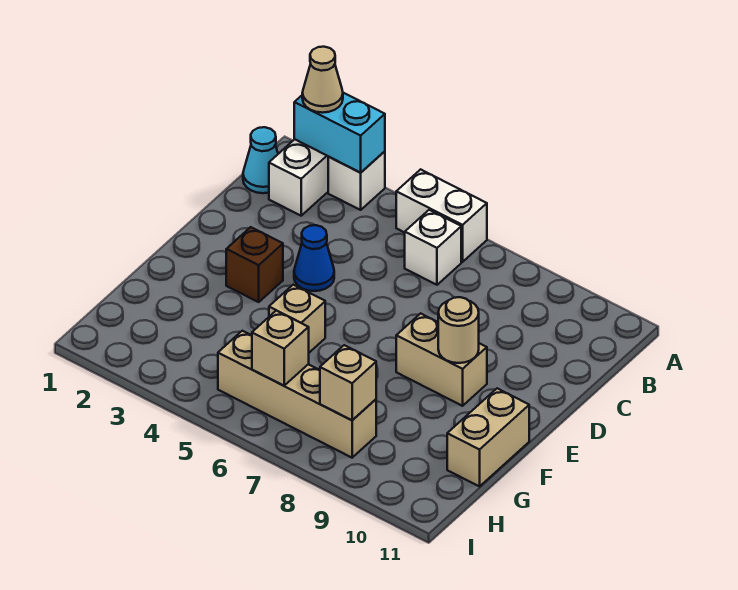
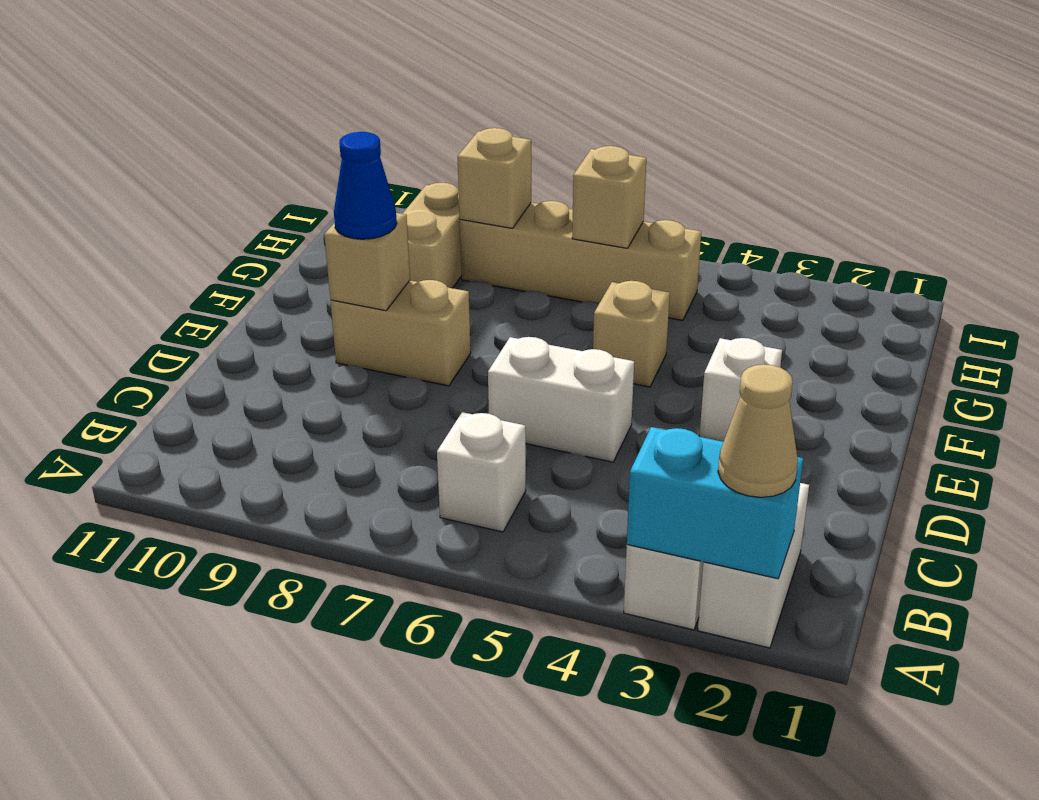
white brick A5:A6 level 1 -> white brick D5:D6 level 1
cyan cone B1 level 1 -> none
blue cone D4 level 1 -> blue cone E9 level 3
brown brick E3 level 1 -> white brick E3 level 1
tan round brick E9 level 2 -> tan brick E9 level 2
tan brick F11:G11 level 1 -> tan brick G9:H9 level 1

